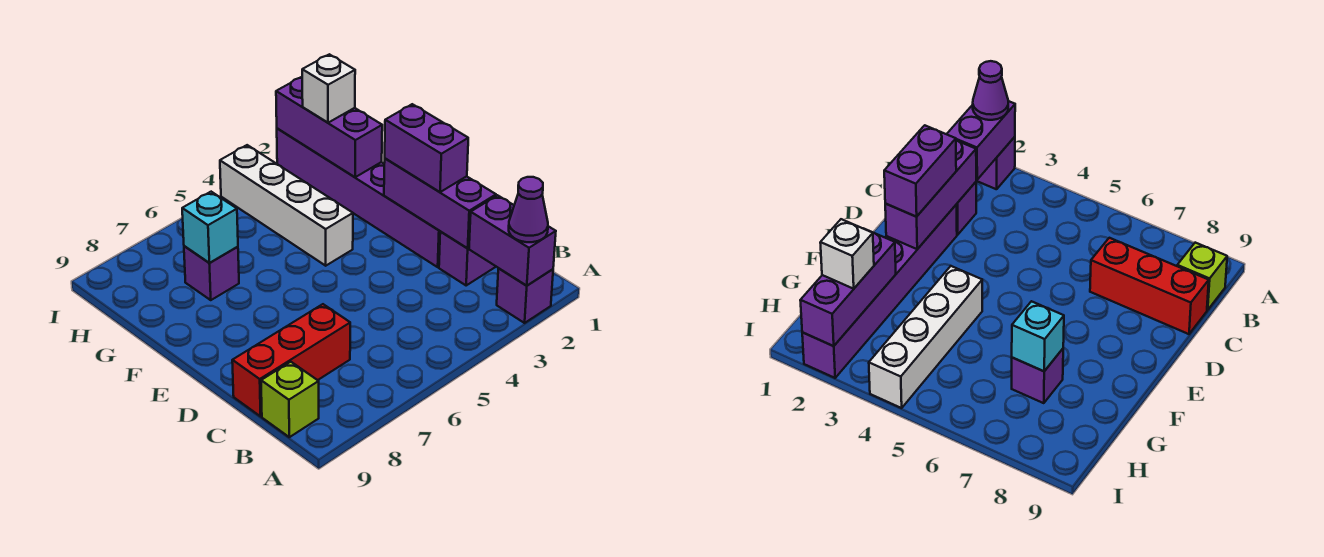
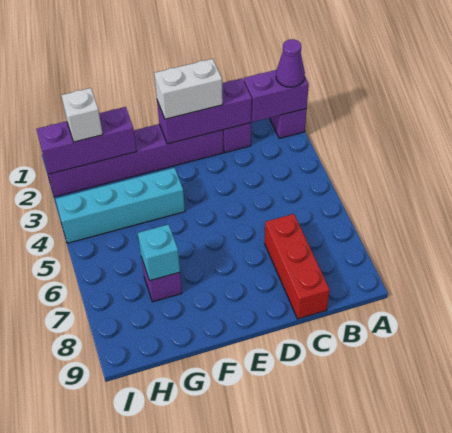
lime brick B9 level 1 -> none
purple brick D2:E2 level 3 -> white brick D2:E2 level 3
white brick F4:I4 level 1 -> cyan brick F4:I4 level 1

